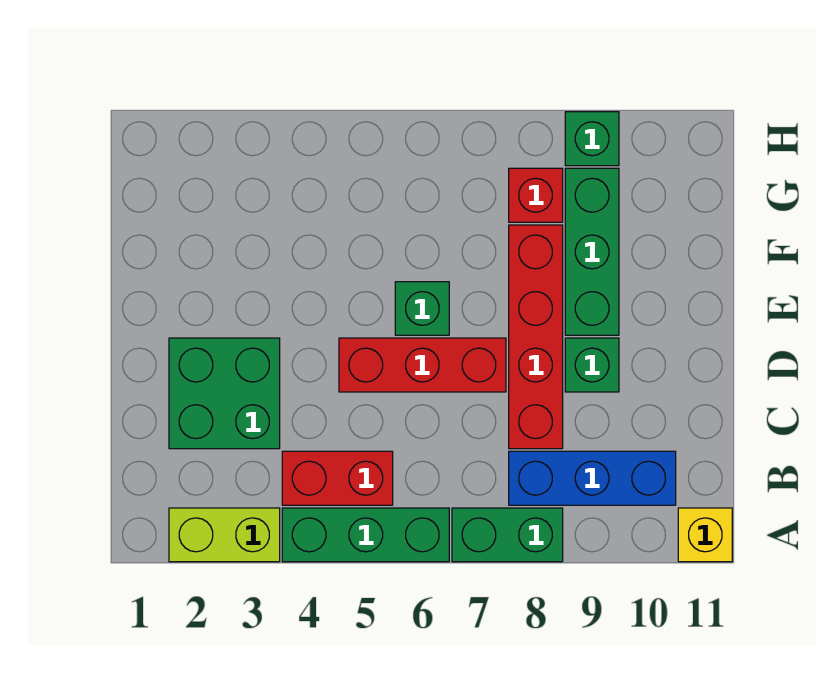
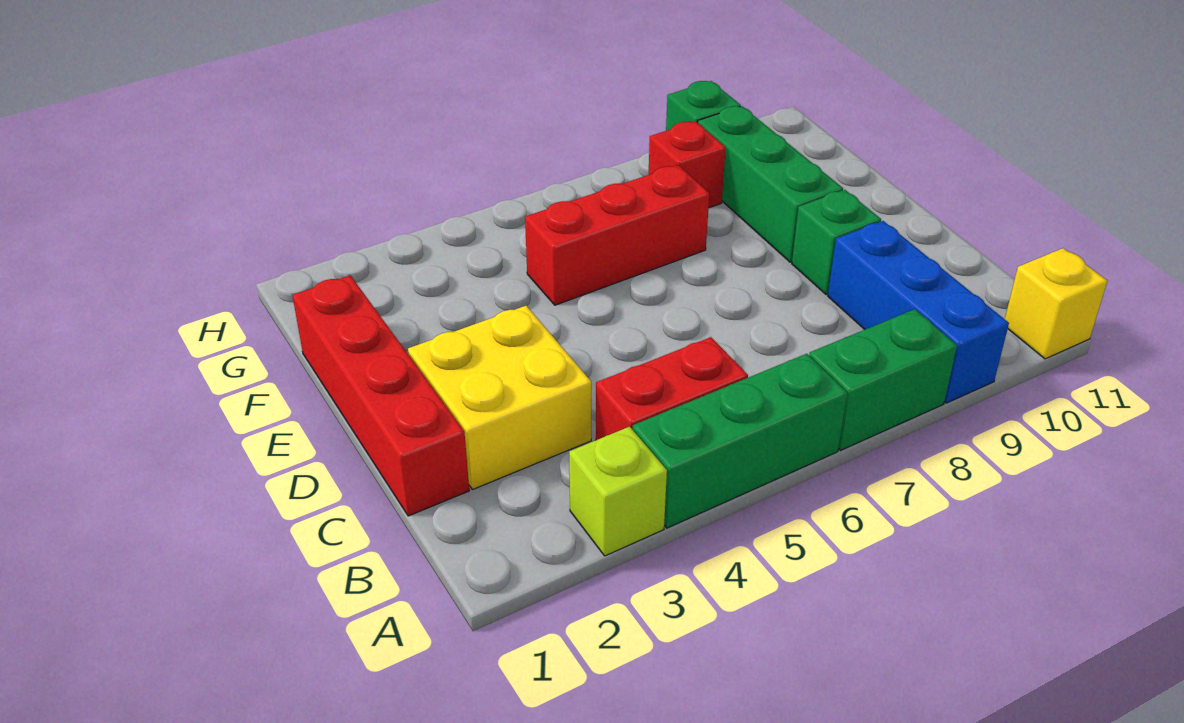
lime brick A2:A3 level 1 -> lime brick A3 level 1
blue brick B8:B10 level 1 -> blue brick A9:C9 level 1
green brick C2:D3 level 1 -> yellow brick C2:D3 level 1
red brick C8:F8 level 1 -> red brick C1:F1 level 1
red brick D5:D7 level 1 -> red brick F5:F7 level 1
green brick E6 level 1 -> none

